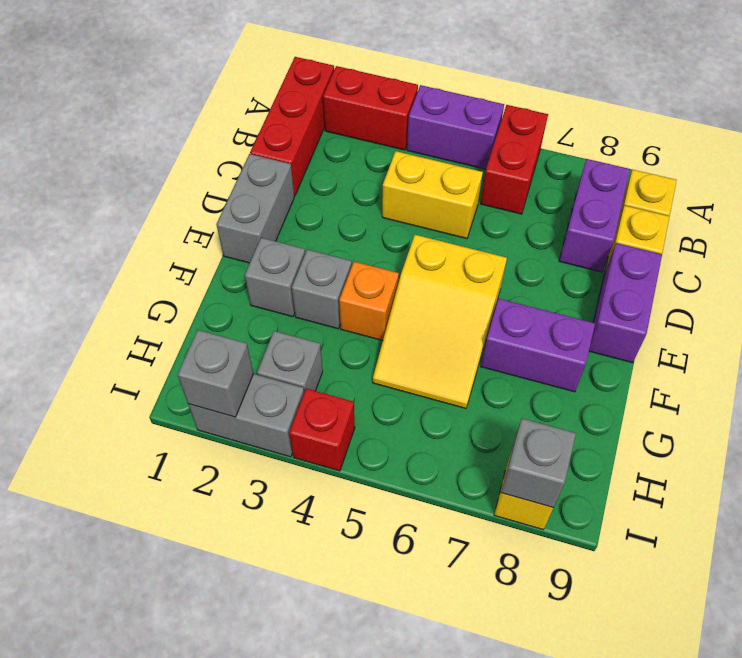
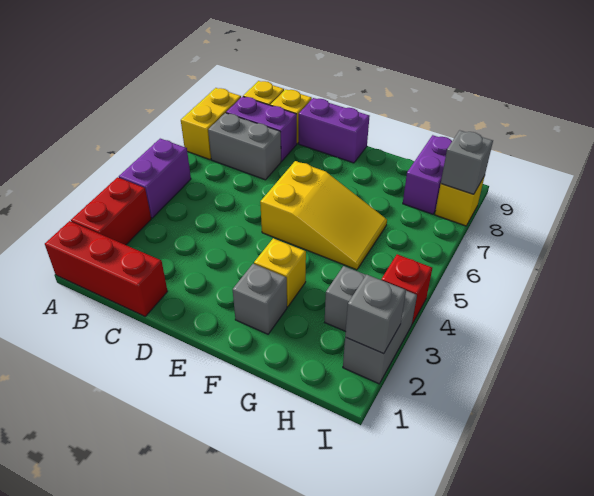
red brick A6:B6 level 1 -> none
yellow brick C4:C5 level 1 -> yellow brick A7:A8 level 1
grey brick D1:E1 level 1 -> grey brick B7:C7 level 1
grey brick F3 level 1 -> yellow brick F3 level 1
orange brick F4 level 1 -> none
purple brick F7:F8 level 1 -> purple brick H8:H9 level 1

